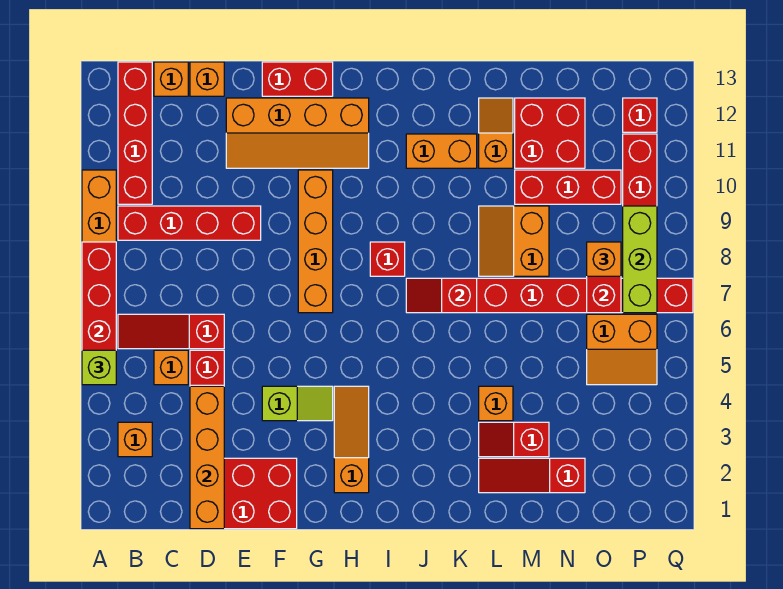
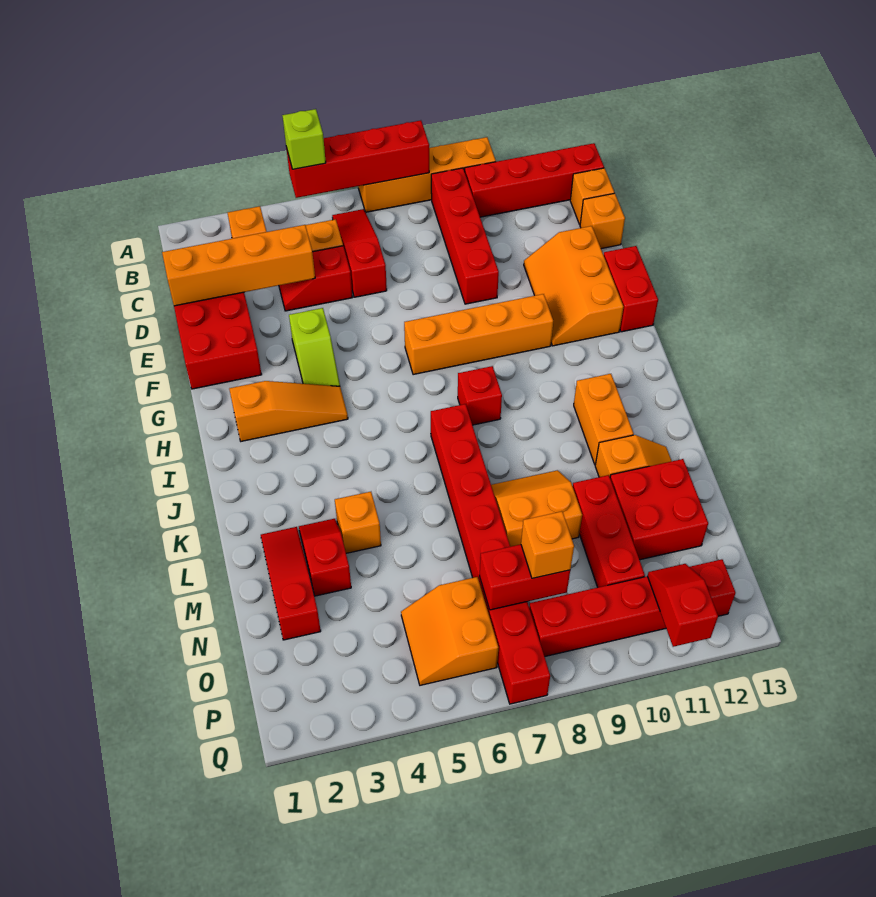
orange slope E11:H12 level 1 top 12 -> orange slope E11:G12 level 1 top 12
red slope J7:K7 level 2 top K -> red slope P11:Q11 level 2 top Q
lime brick P7:P9 level 2 -> none

